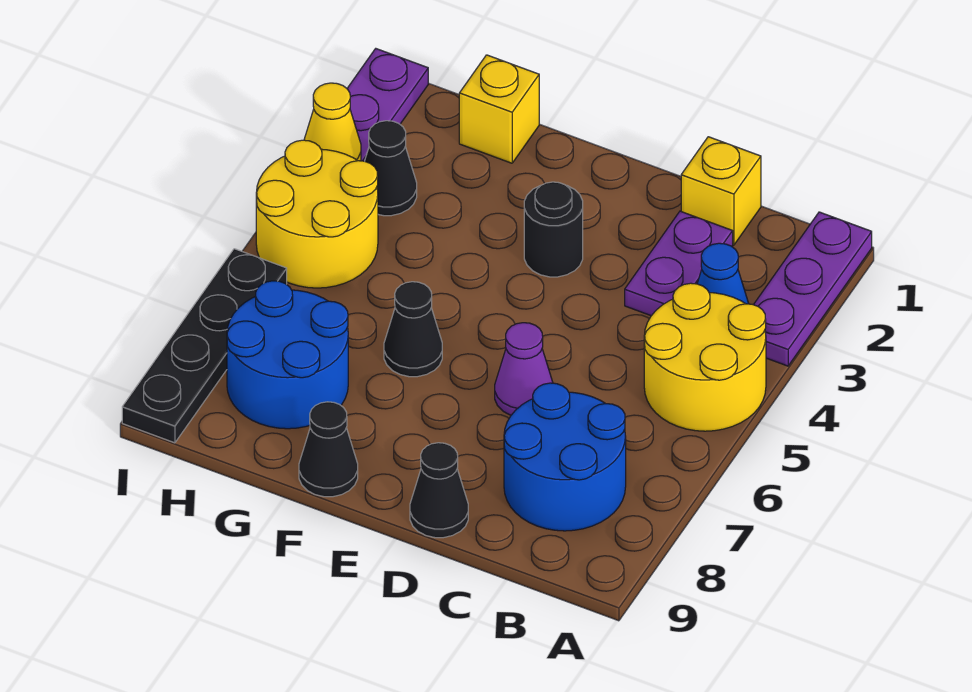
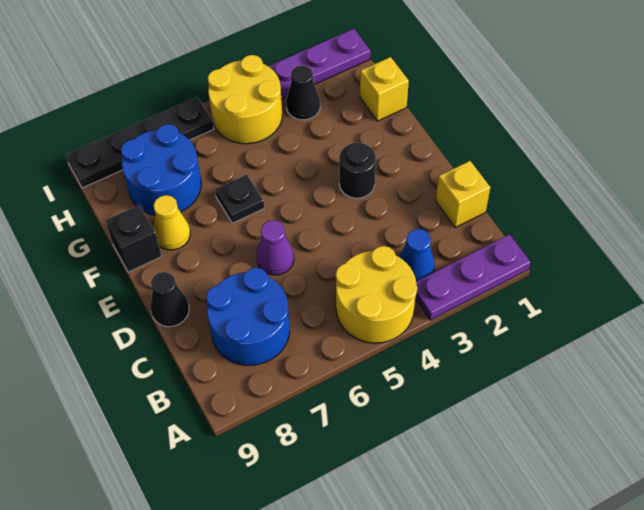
purple plate C2:C3 level 1 -> none
black cone F6 level 1 -> black plate F6 level 1
black cone F9 level 1 -> black brick F9 level 1
yellow cone I3 level 2 -> yellow cone F8 level 1

